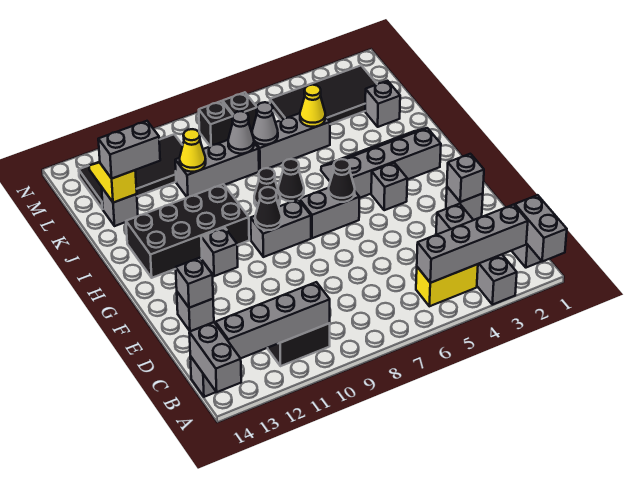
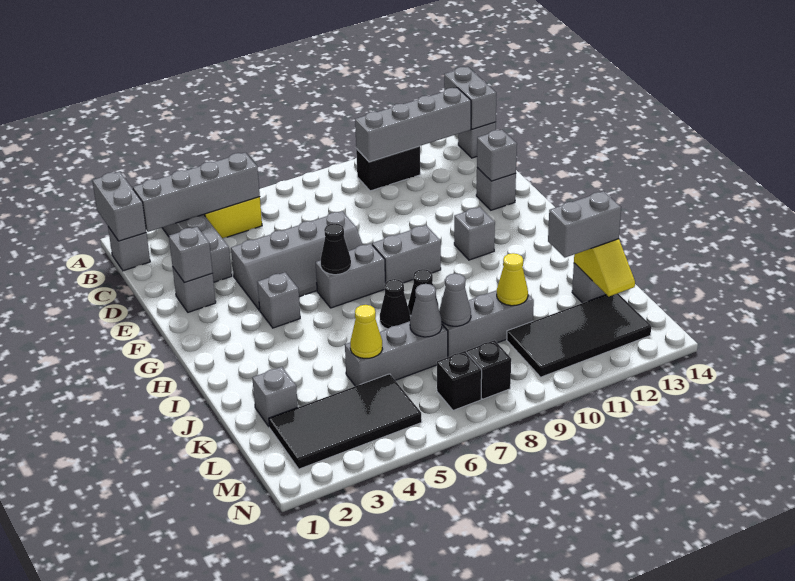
black cone G9 level 2 -> none
grey slope H2:I5 level 1 top H -> grey slope E4:F7 level 1 top E
black brick H10:I13 level 1 -> none

